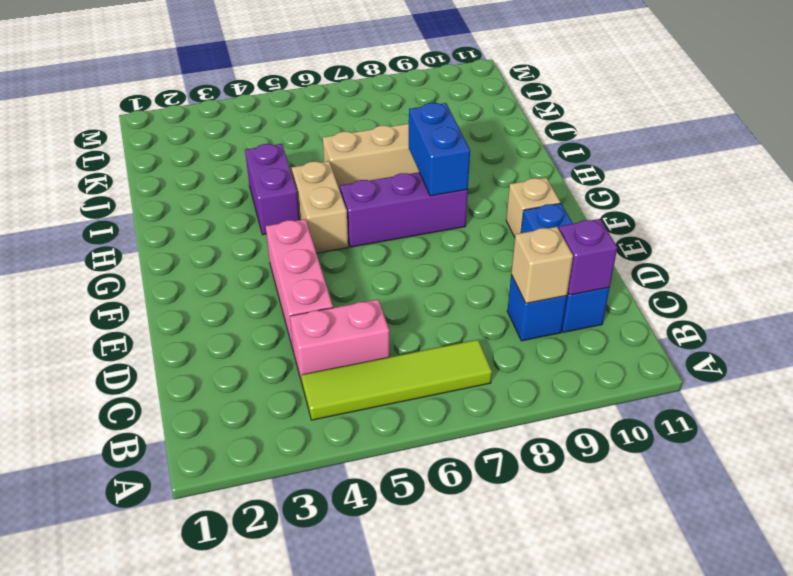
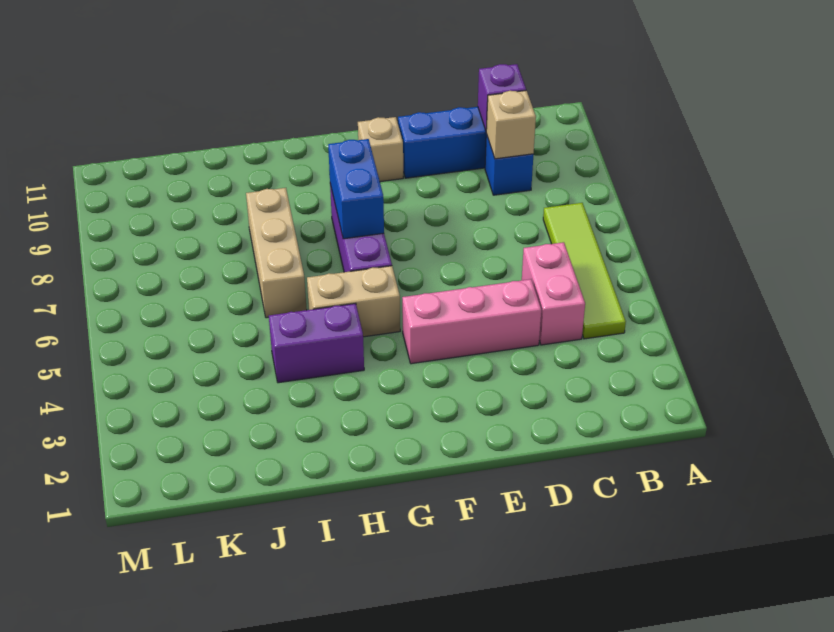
blue brick G8:H8 level 2 -> blue brick G7:G8 level 2

